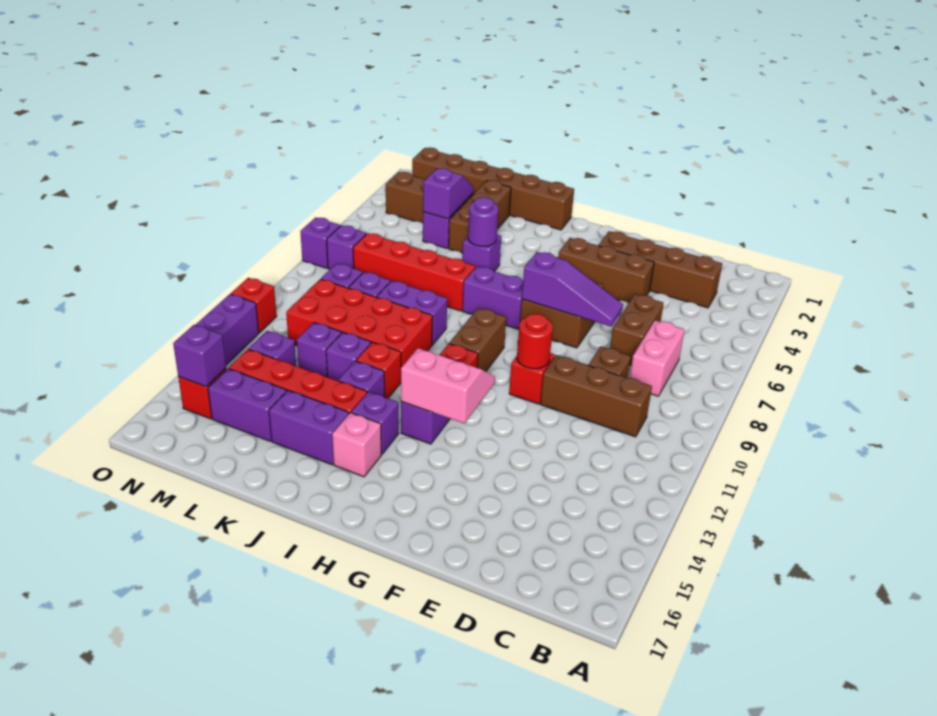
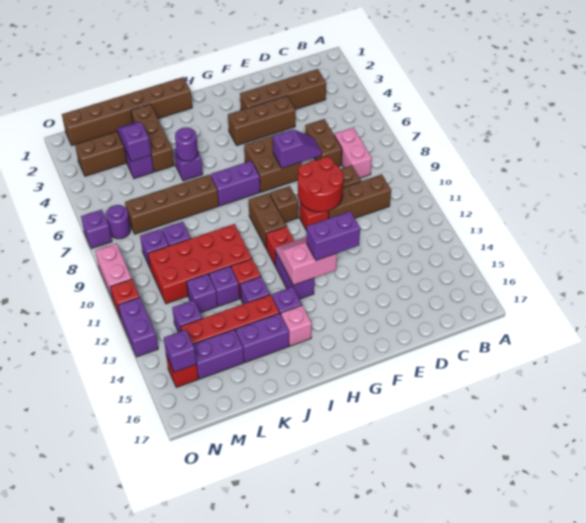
purple slope E7:G7 level 2 top G -> purple slope E7:F7 level 2 top F
red round brick F10 level 2 -> red round brick E9:F10 level 2
none -> brown brick G9 level 1
red brick J7:M7 level 1 -> brown brick J7:M7 level 1
purple brick J9:K9 level 1 -> purple brick F13:G13 level 3
purple brick N7 level 1 -> purple round brick N7 level 1
none -> pink brick O9:O10 level 1

